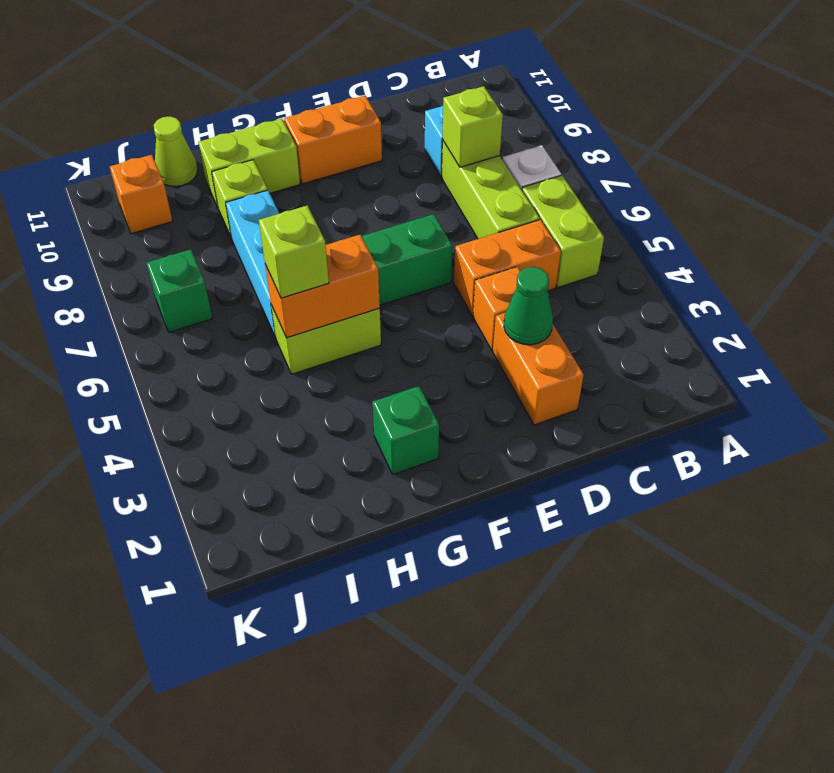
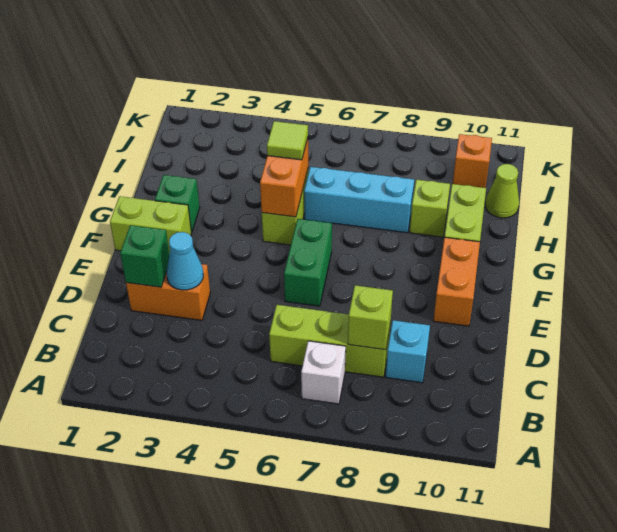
lime brick B5:B6 level 1 -> lime brick F1:F2 level 1
orange brick C5:D5 level 1 -> none
green cone D3 level 2 -> cyan cone D3 level 2
orange brick D4 level 1 -> none
lime brick H5 level 3 -> lime tile H5 level 3
green brick J7 level 1 -> green brick D2 level 2

